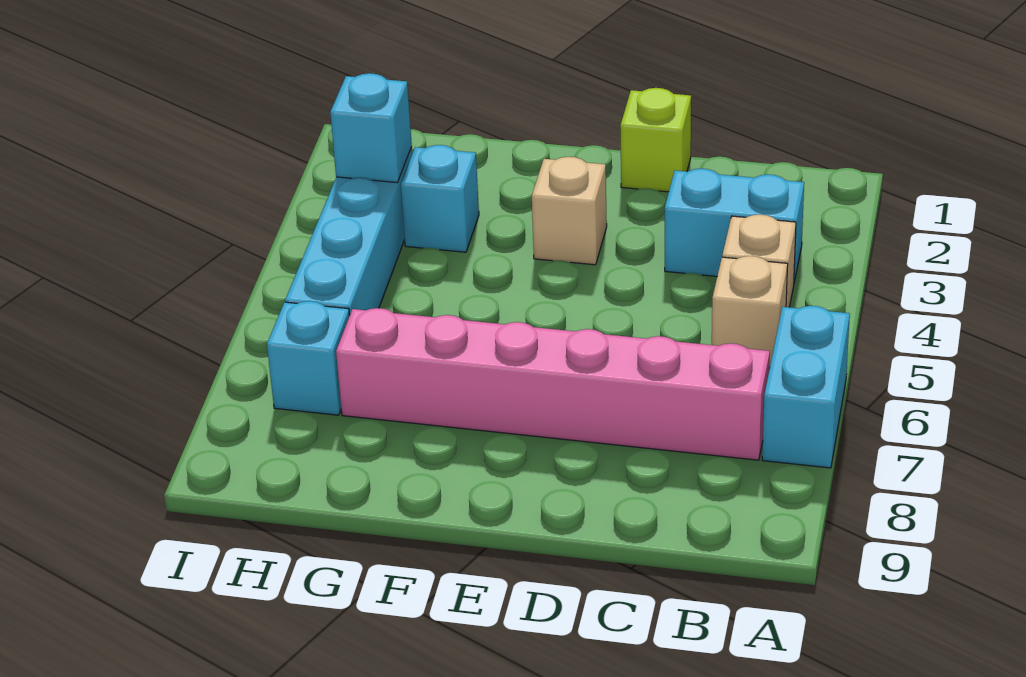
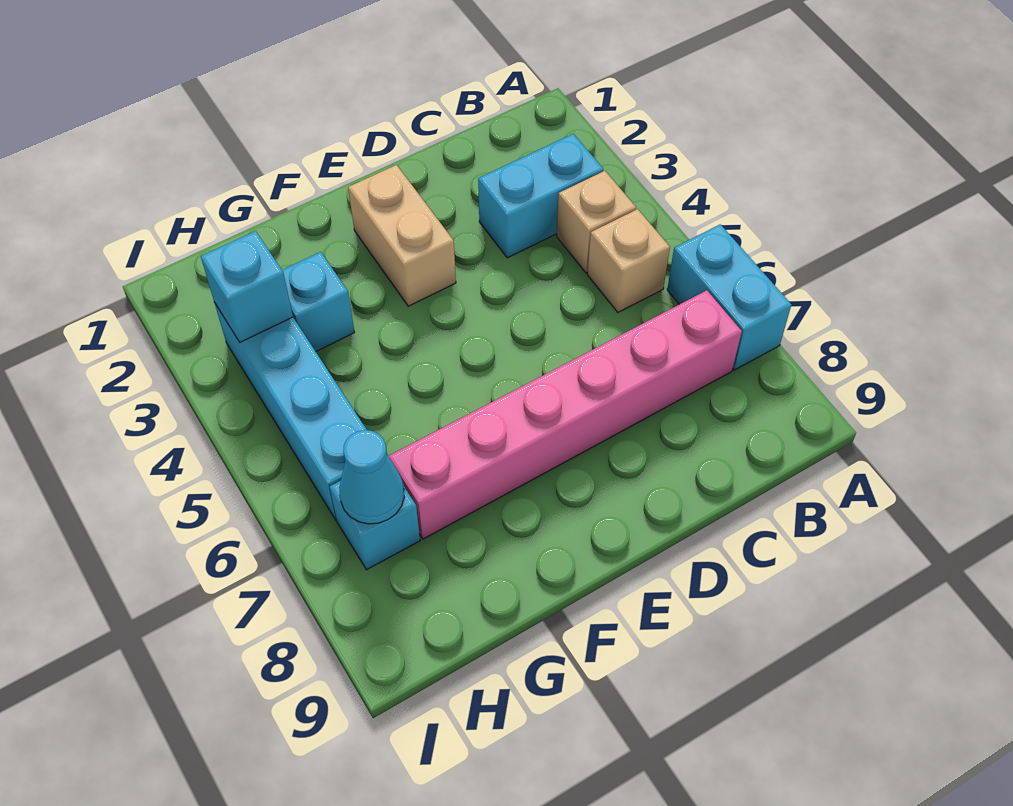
lime brick D1 level 1 -> none
tan brick E3 level 1 -> tan brick E2:E3 level 1
none -> cyan cone H7 level 2

